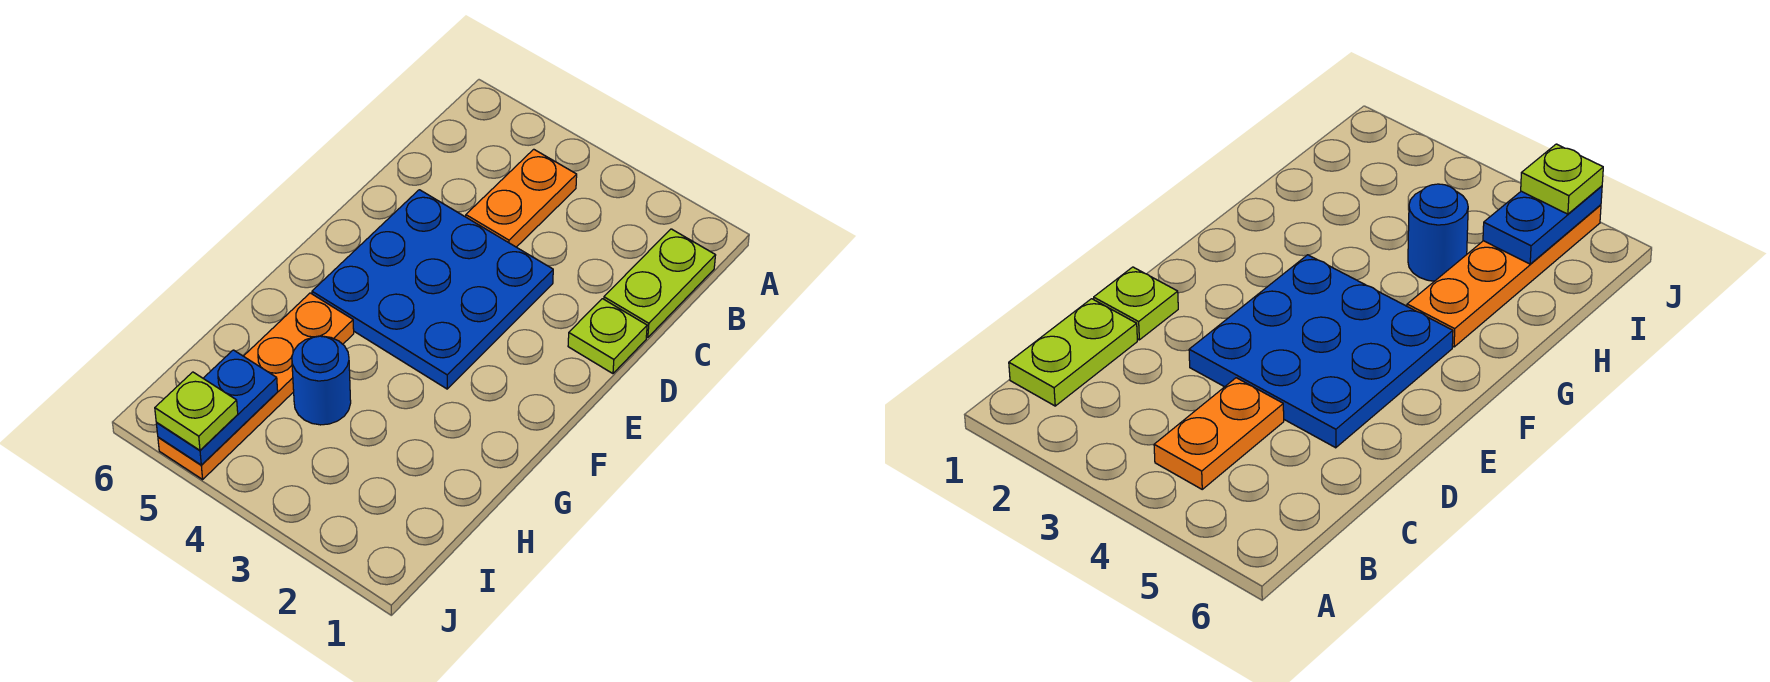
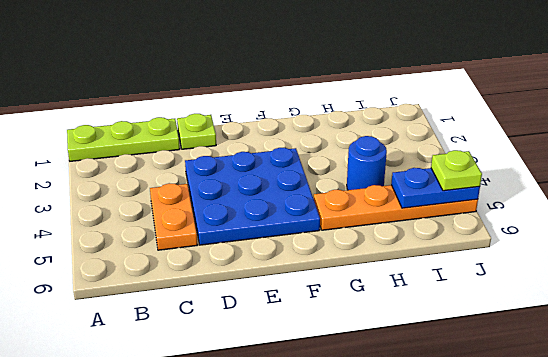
lime plate B1:C1 level 1 -> lime plate A1:C1 level 1
orange plate B4:C4 level 1 -> orange plate C4:C5 level 1

